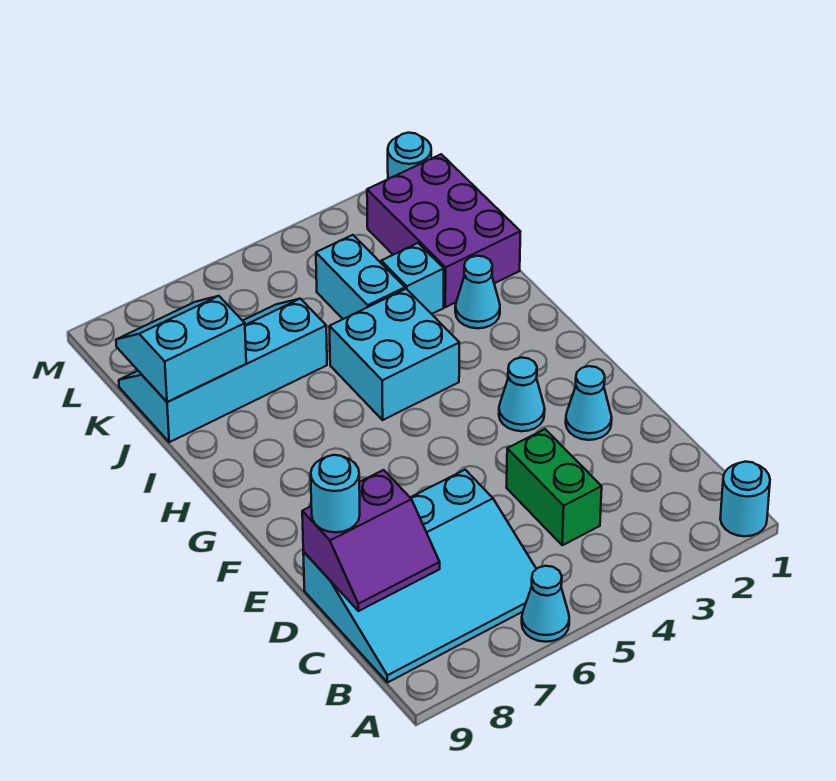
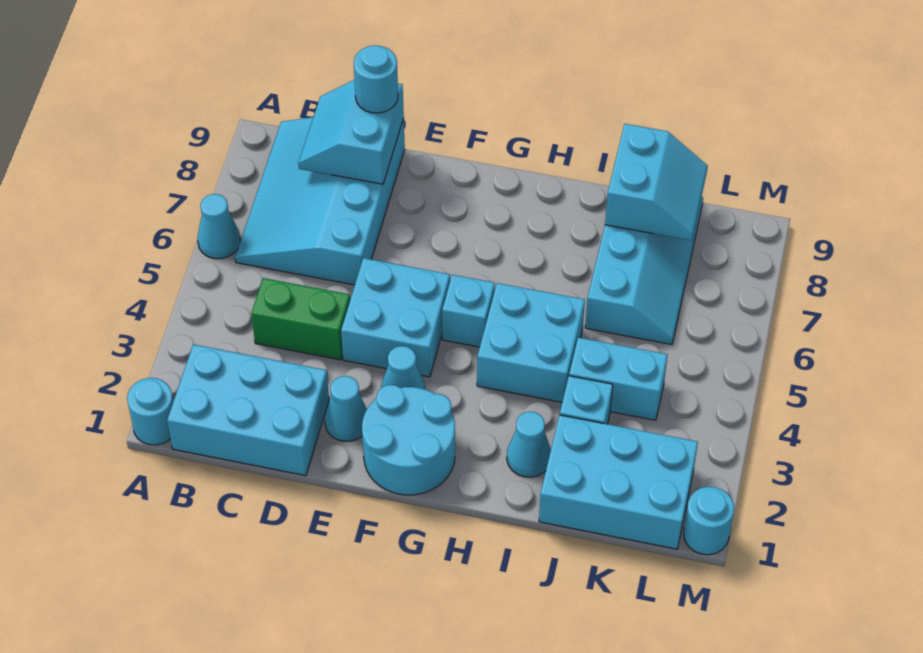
none -> cyan brick B1:D2 level 1
purple slope C8:D9 level 2 top D -> cyan slope C8:D9 level 2 top D
none -> cyan brick E4:F5 level 1
none -> cyan round brick F1:G2 level 1
none -> cyan brick G5 level 1
purple brick J1:L2 level 1 -> cyan brick J1:L2 level 1

